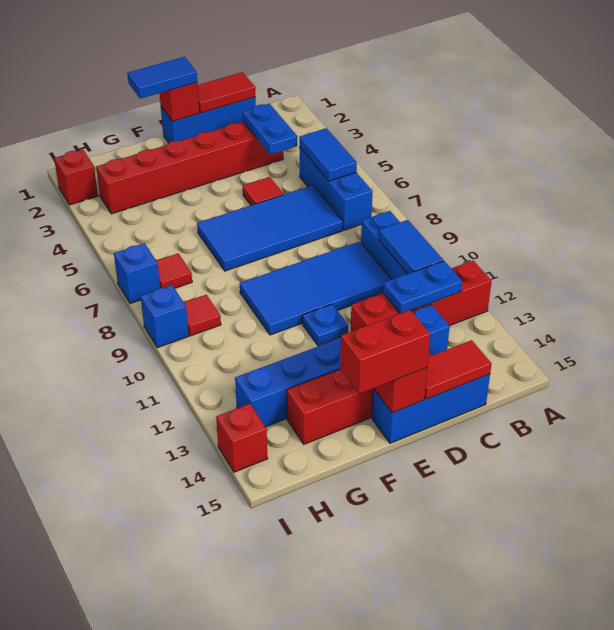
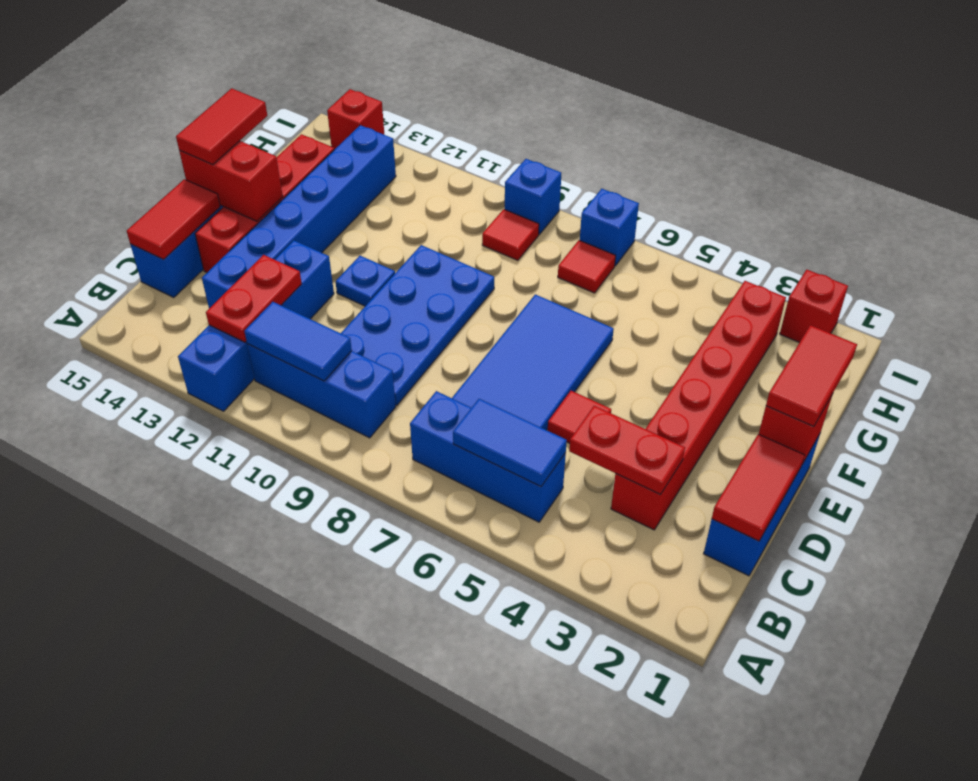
red brick A12:D12 level 1 -> blue brick A12:D12 level 1
blue plate B12:C12 level 2 -> red plate B12:C12 level 2
blue plate C3:C4 level 2 -> red plate C3:C4 level 2
blue tile C9:F10 level 1 -> blue plate C9:F10 level 1
blue tile E1:F1 level 3 -> red tile E1:F1 level 3
red brick E15:F15 level 3 -> red tile E15:F15 level 3

